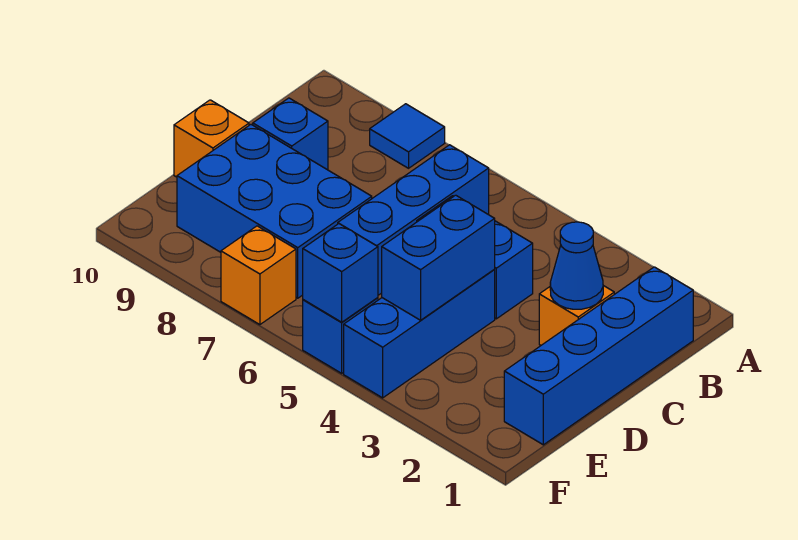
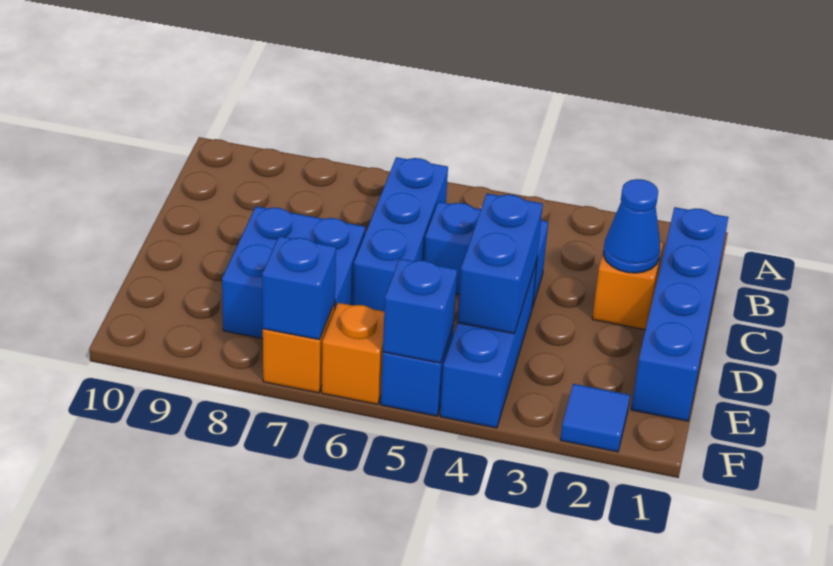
blue tile A8 level 1 -> blue tile F2 level 1
blue brick C9 level 1 -> blue brick F7 level 2
blue brick D7:E9 level 1 -> blue brick D7:E8 level 1
orange brick D10 level 1 -> orange brick F6 level 1

